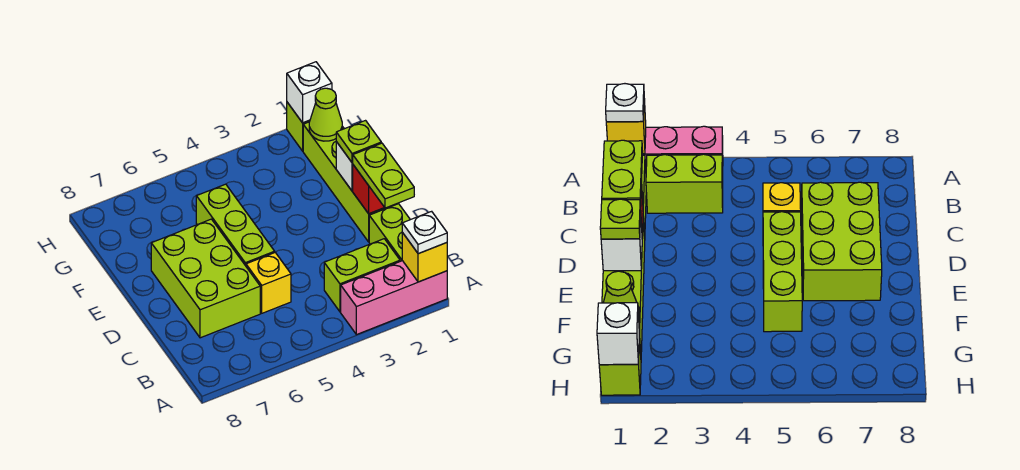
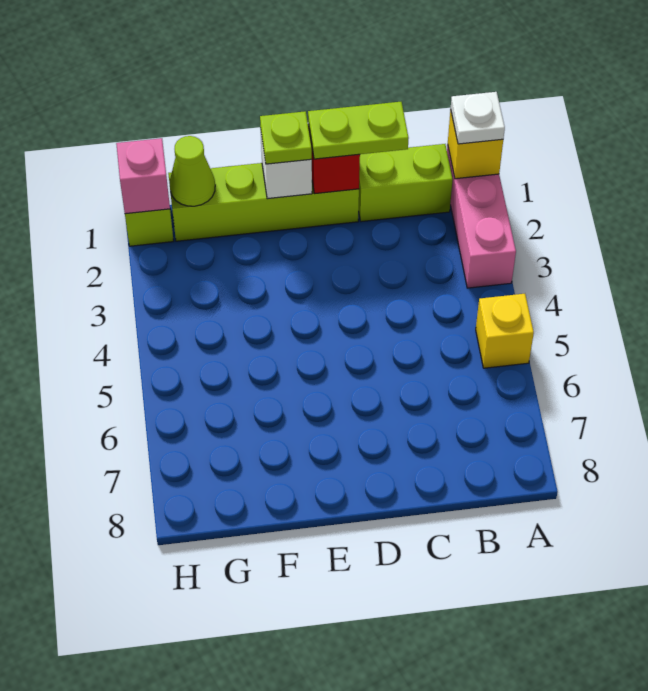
lime brick B2:B3 level 1 -> none
yellow brick C5 level 1 -> yellow brick A5 level 1
lime brick C6:E7 level 1 -> none
lime brick D5:F5 level 1 -> none
white brick H1 level 2 -> pink brick H1 level 2

